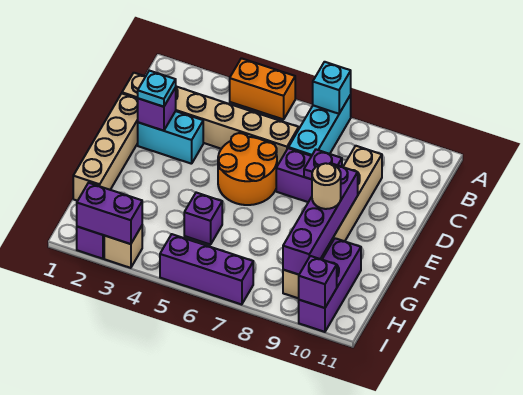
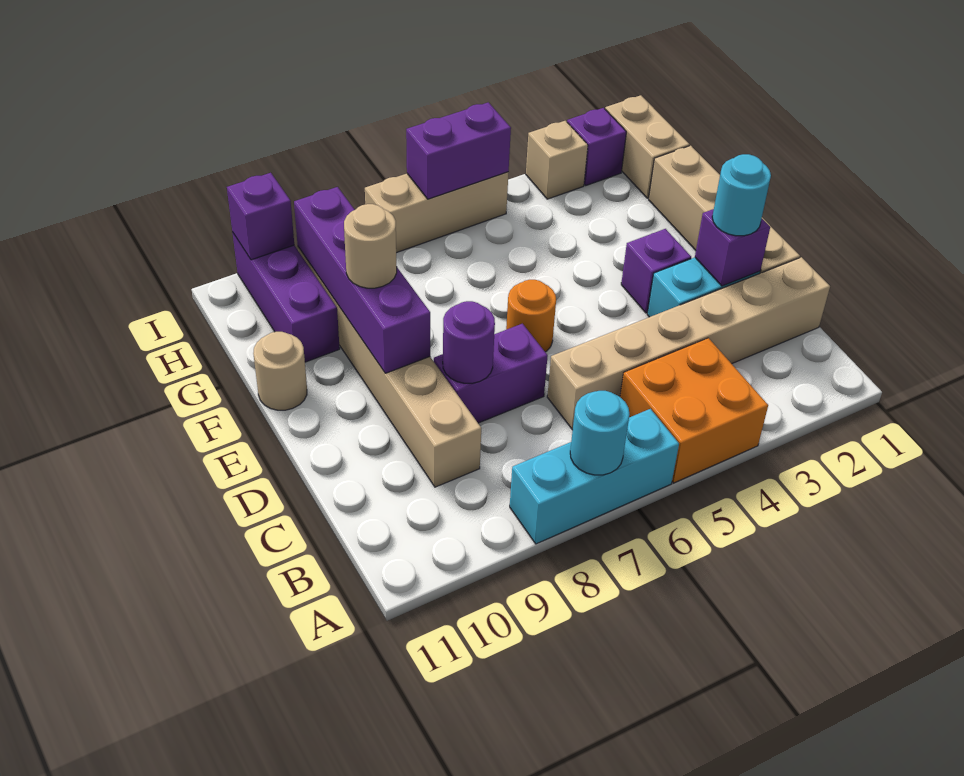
orange brick A4:A5 level 1 -> orange brick A4:B5 level 1
cyan brick A7:C7 level 1 -> cyan brick A6:A8 level 1
cyan brick A7 level 2 -> cyan round brick A7 level 2
cyan plate D2 level 3 -> cyan round brick D2 level 3
orange round brick D5:E6 level 1 -> orange round brick E6 level 1
purple plate D8 level 2 -> purple round brick D8 level 2
none -> tan round brick F11 level 1
purple brick G5 level 1 -> purple brick E3 level 1
none -> tan brick H1:I1 level 1
purple brick I2:I3 level 2 -> purple brick I5:I6 level 2
purple brick I5:I7 level 1 -> tan brick I5:I7 level 1

